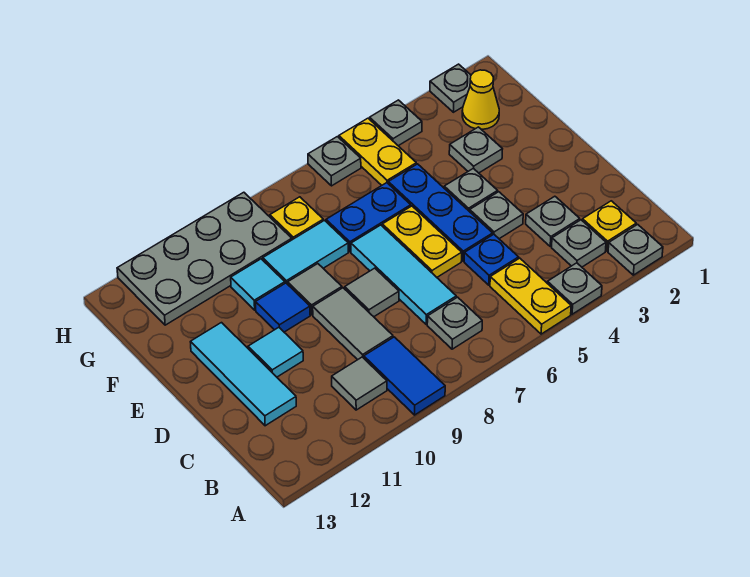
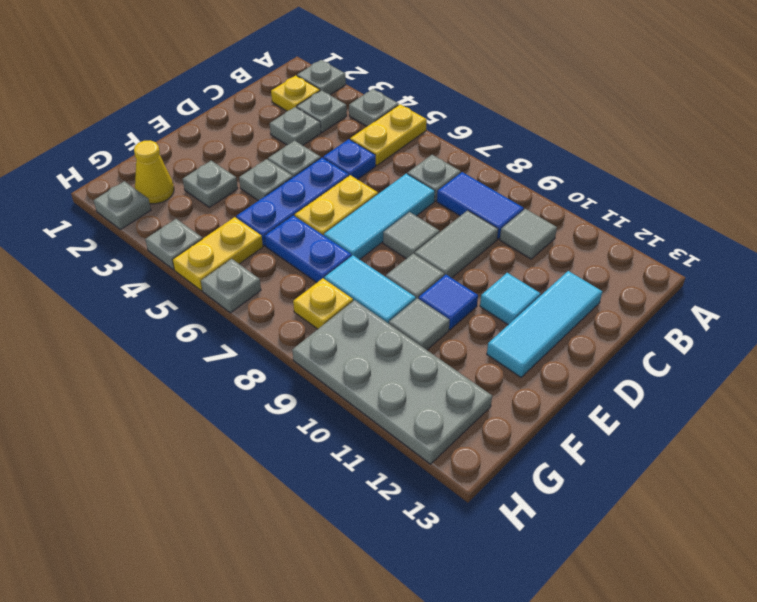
blue tile A9:B9 level 1 -> blue tile B8:B9 level 1
cyan tile F10 level 1 -> grey tile F10 level 1

